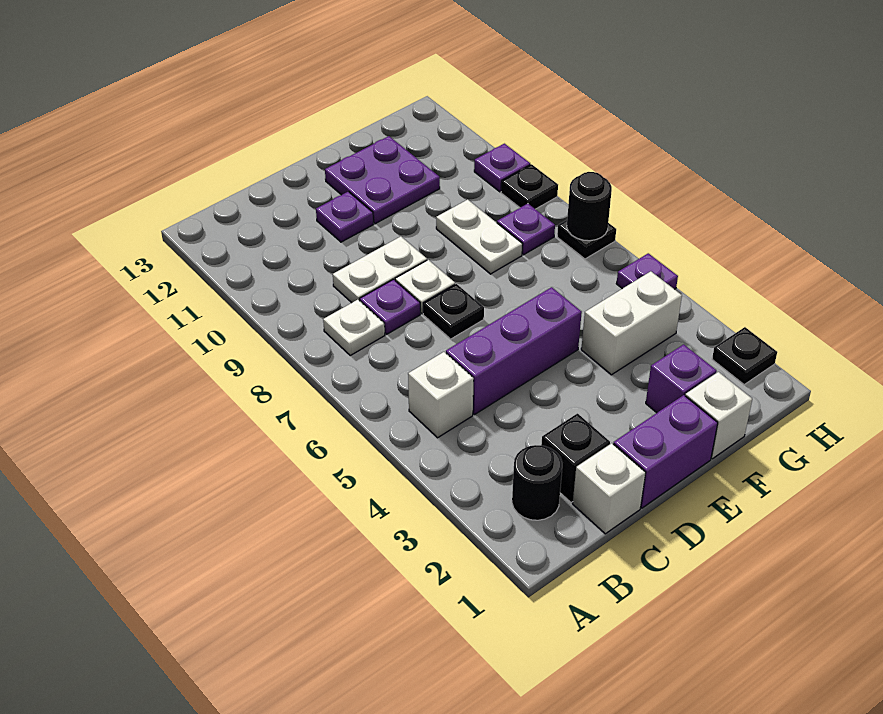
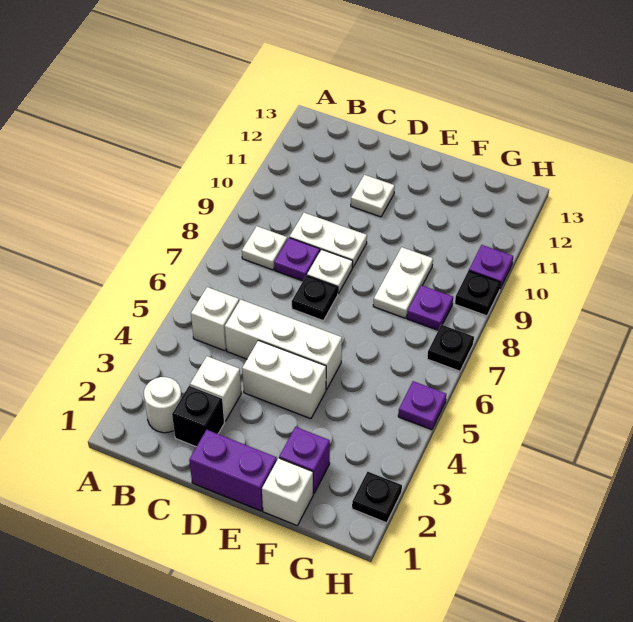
black round brick B2 level 1 -> white round brick B2 level 1
white brick C1 level 1 -> white brick C3 level 1
purple brick C5:E5 level 1 -> white brick C5:E5 level 1
purple plate D11 level 1 -> white plate D11 level 1
purple plate E11:F12 level 1 -> none
white brick F4:G4 level 1 -> white brick D4:E4 level 1
black round brick H7 level 2 -> none

